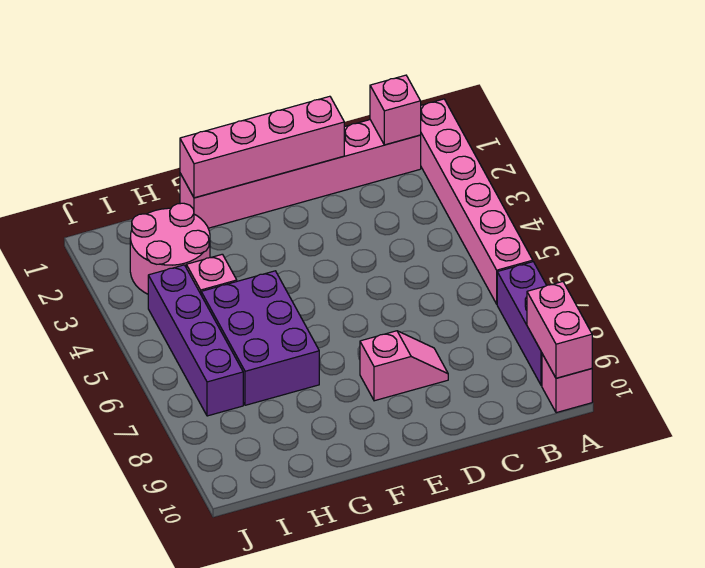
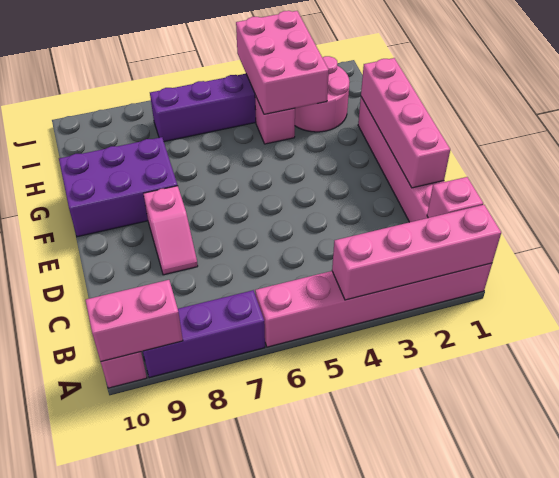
none -> pink brick A1:A4 level 2
purple brick G5:H7 level 1 -> purple brick F8:G10 level 1
none -> pink brick H3:J4 level 2

